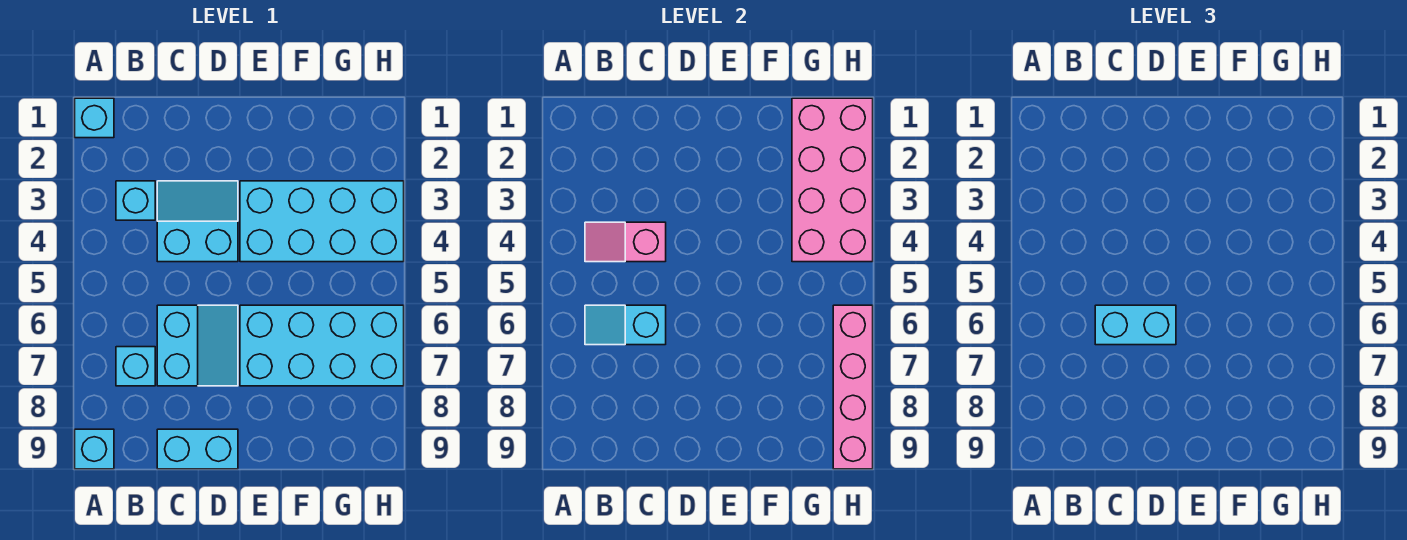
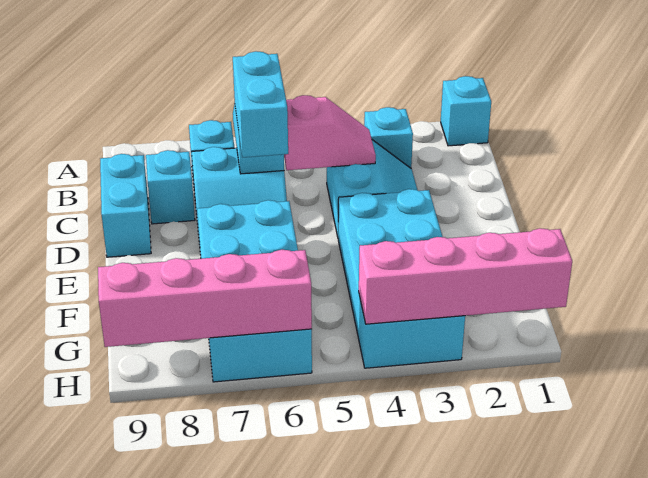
cyan brick A9 level 1 -> cyan brick C8 level 1
pink slope B4:C4 level 2 top C -> pink slope C4:C5 level 2 top 5
pink brick G1:H4 level 2 -> pink brick H1:H4 level 2

